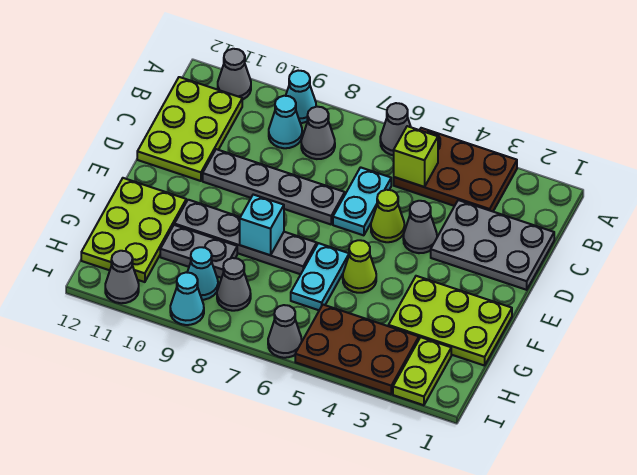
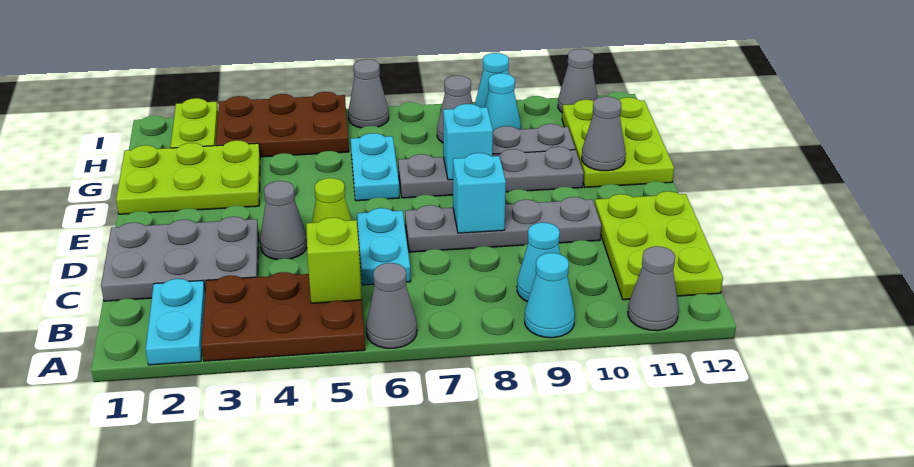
none -> cyan plate A2:B2 level 1
grey cone B8 level 1 -> grey cone F11 level 2
none -> cyan brick D8 level 2
lime cone F5 level 1 -> none

